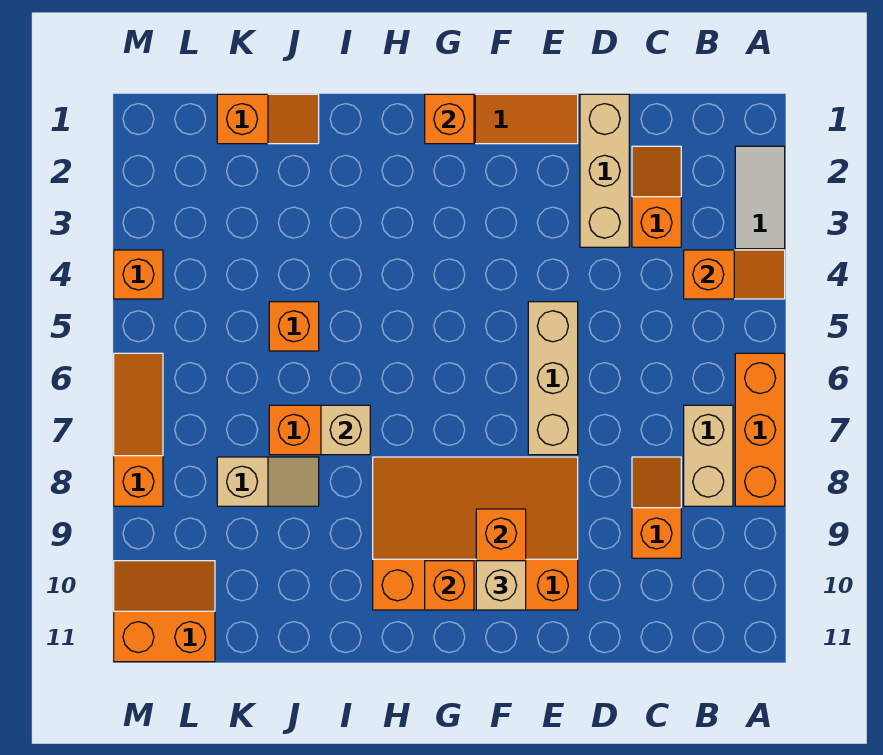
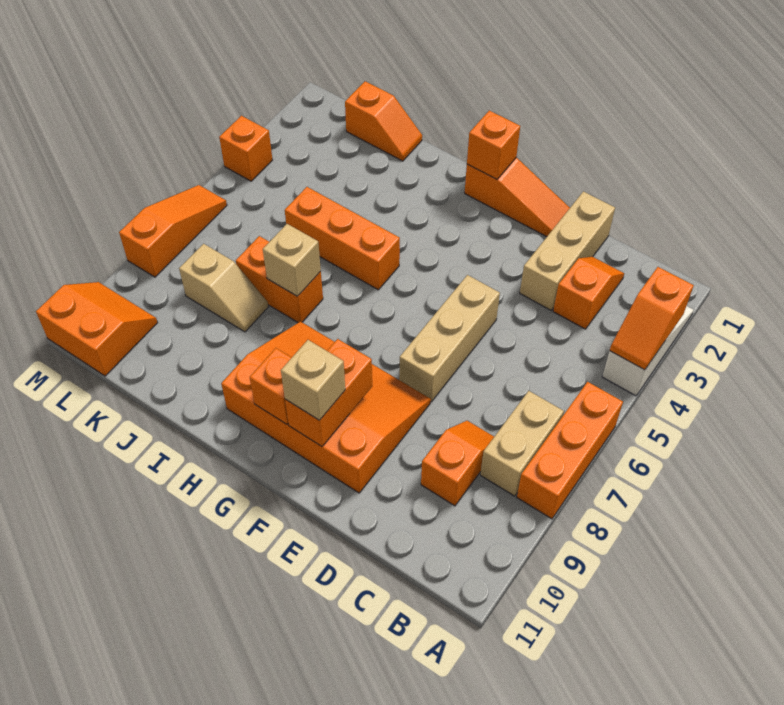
orange slope A4:B4 level 2 top B -> orange slope A3:A4 level 2 top 3
orange brick J5 level 1 -> orange brick H5:J5 level 1

